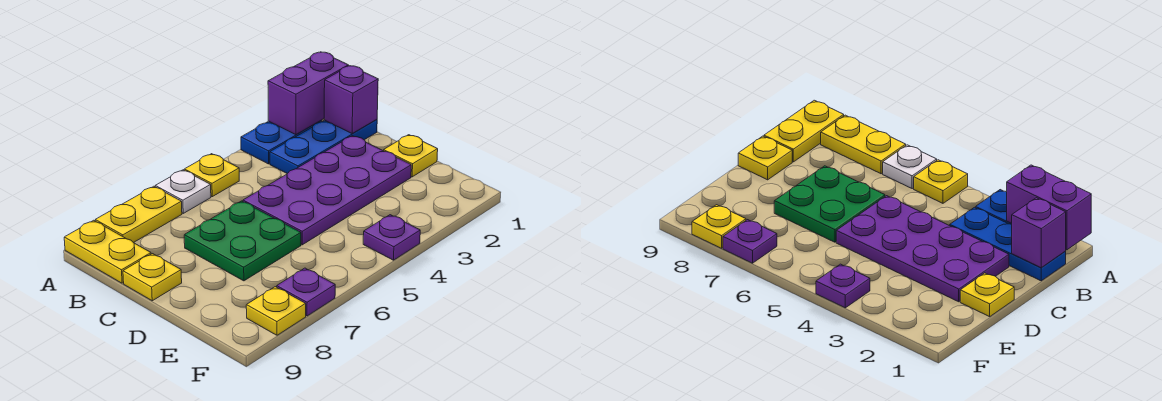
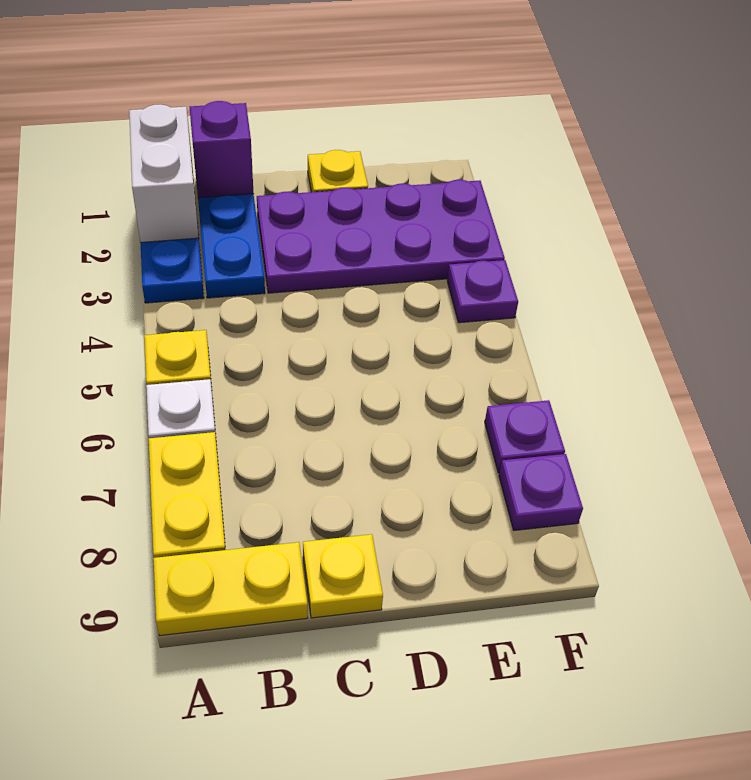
purple brick A1:A2 level 2 -> white brick A1:A2 level 2
purple plate C2:D5 level 1 -> purple plate C2:F3 level 1
green plate C6:D7 level 1 -> none
yellow plate F8 level 1 -> purple plate F8 level 1

